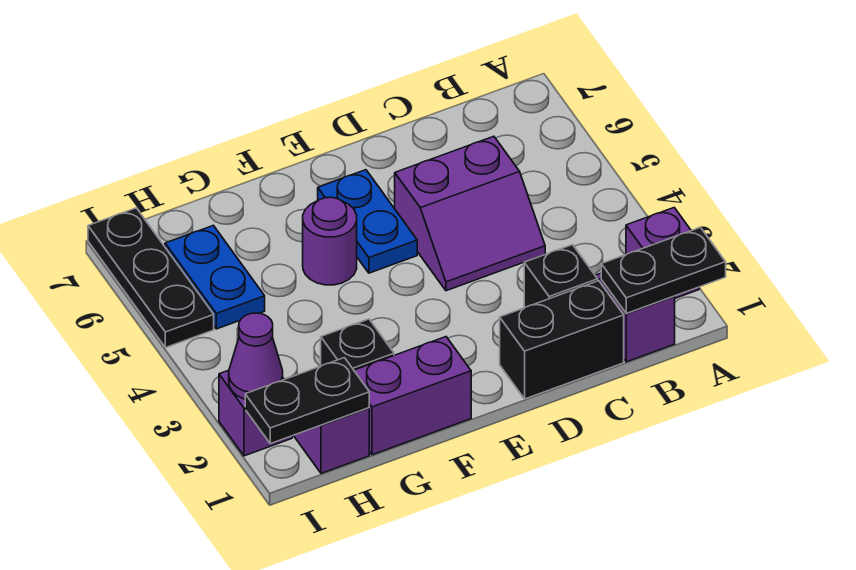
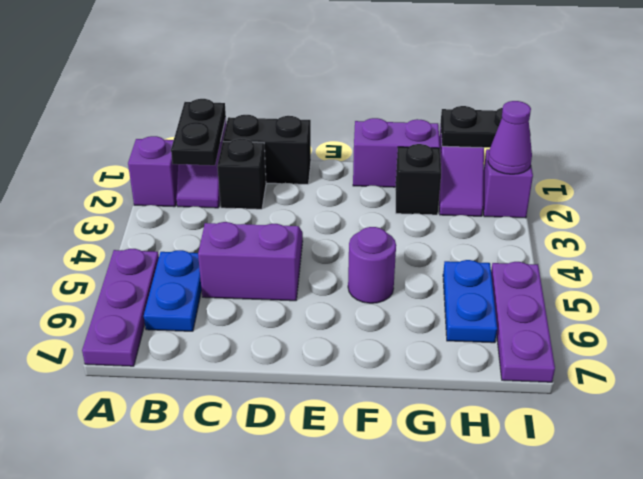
black plate A1:B1 level 2 -> black plate B1:B2 level 2
none -> purple plate A5:A7 level 1
blue plate E5:E6 level 1 -> blue plate B5:B6 level 1
black plate I5:I7 level 1 -> purple plate I5:I7 level 1

